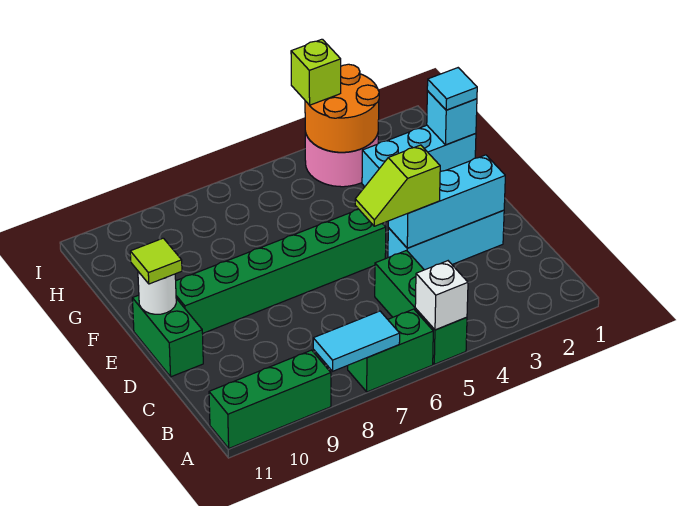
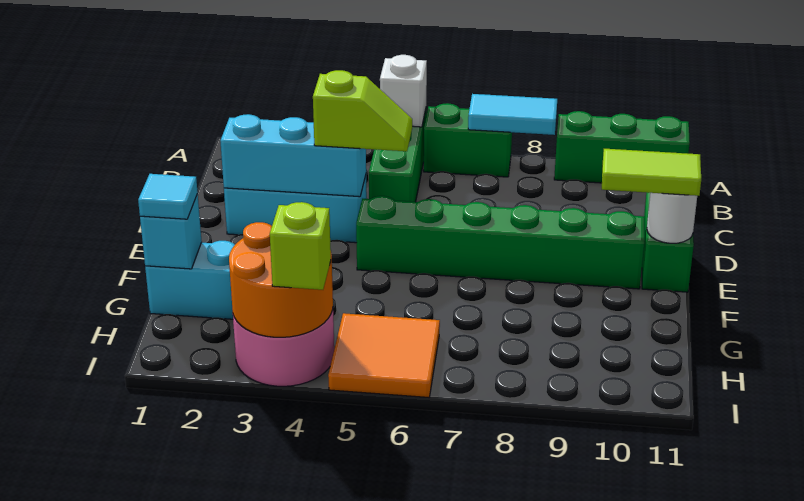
lime tile E11 level 3 -> lime tile E10:E11 level 3
none -> orange tile H5:I6 level 1

